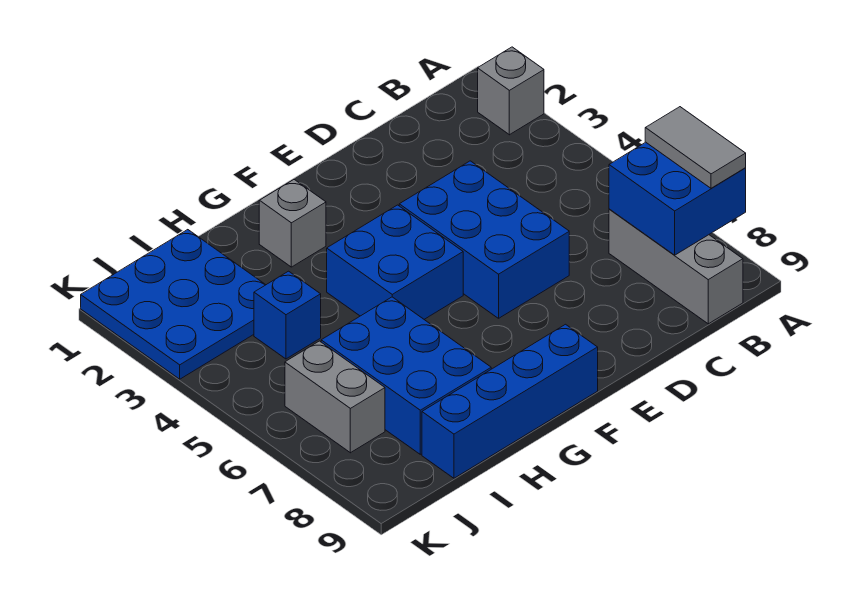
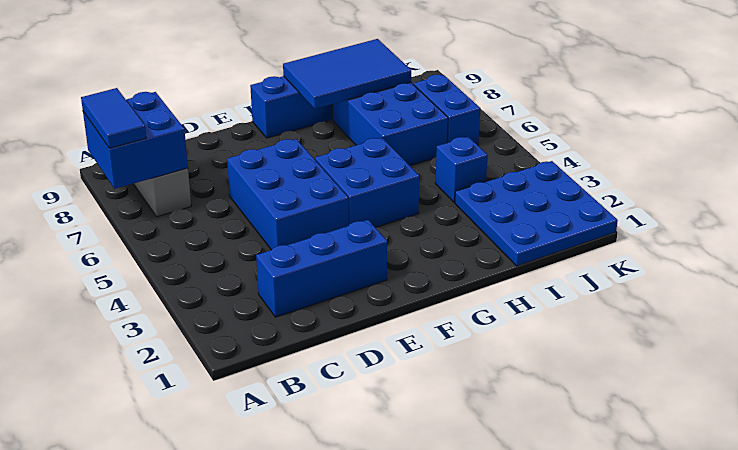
grey brick A2 level 1 -> none
grey tile A7:A8 level 3 -> blue tile A7:A8 level 3
none -> blue brick C2:E2 level 1
grey brick G2 level 1 -> none
none -> blue tile G8:I9 level 2
grey brick J6:J7 level 1 -> blue brick J6:J7 level 1

